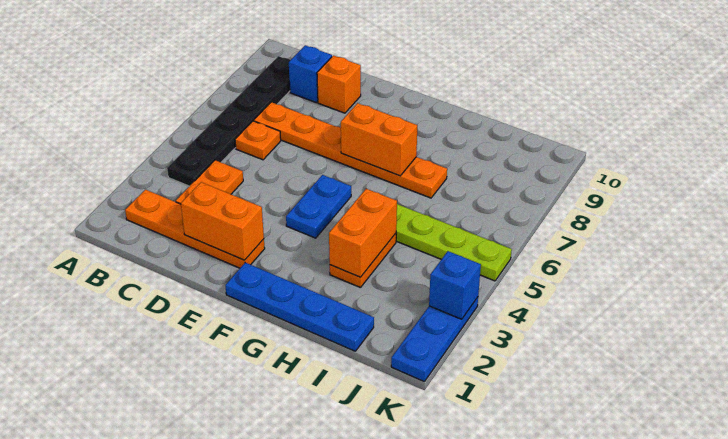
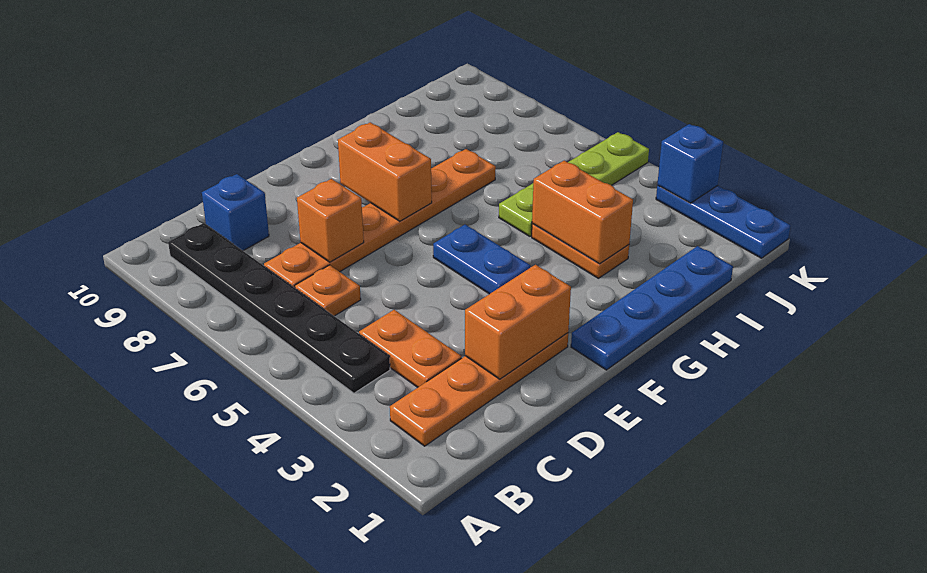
orange brick D9 level 1 -> orange brick D7 level 2
orange brick F7:G7 level 2 -> orange brick F7:F8 level 2

